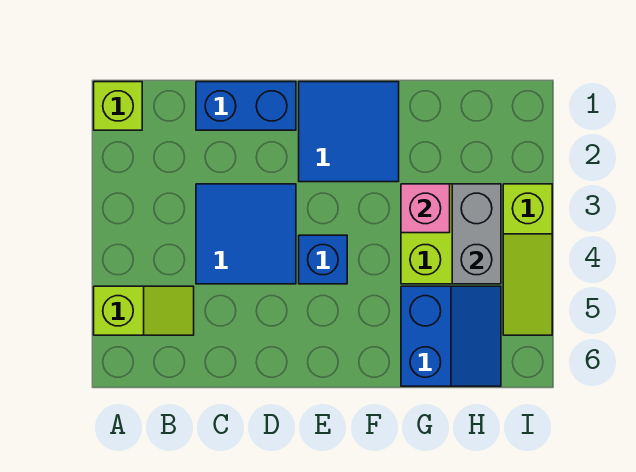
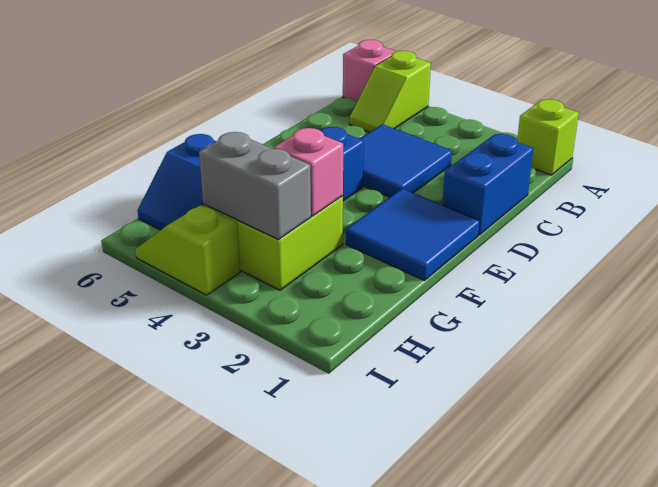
none -> pink brick A6 level 1
lime slope I3:I5 level 1 top 3 -> lime slope I4:I5 level 1 top 4

